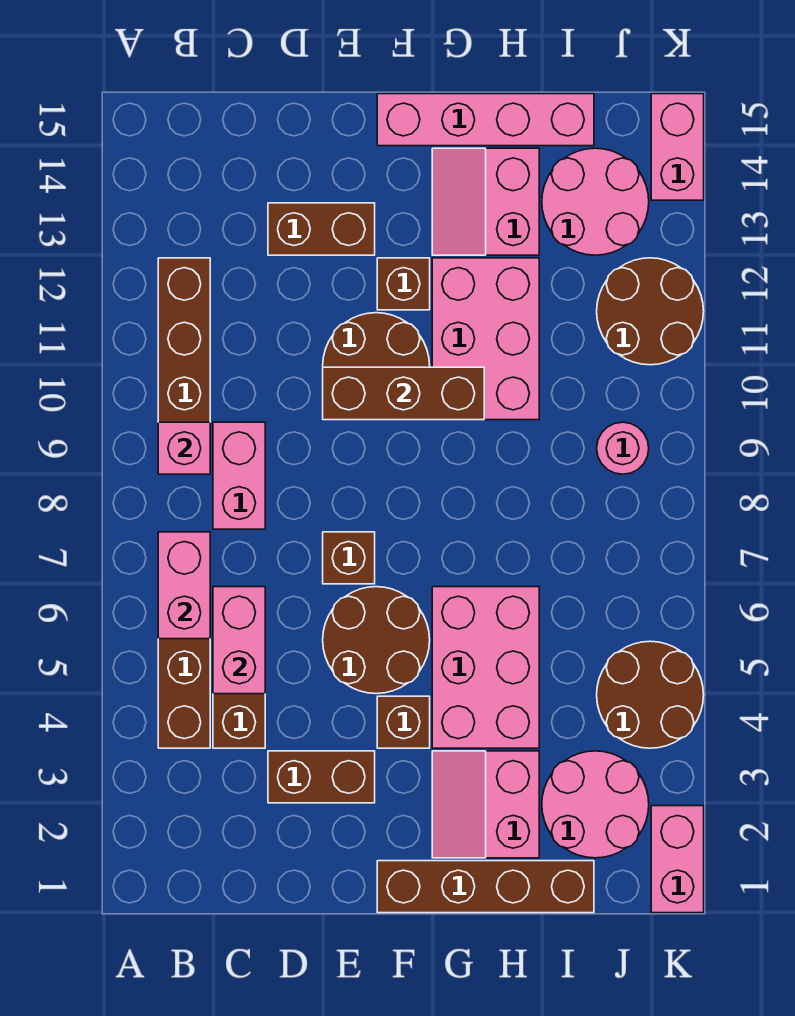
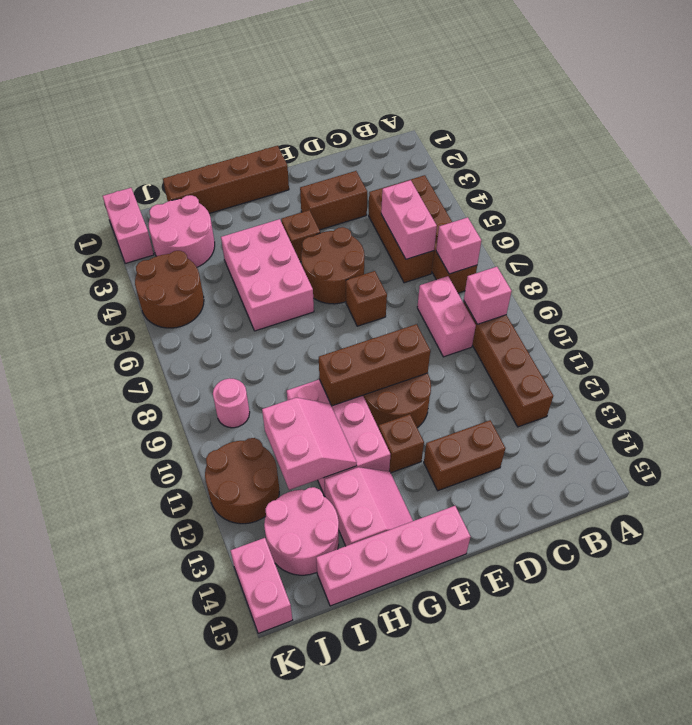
pink brick B6:B7 level 2 -> pink brick B7 level 2
pink slope G2:H3 level 1 top H -> pink slope H11:I12 level 2 top I

